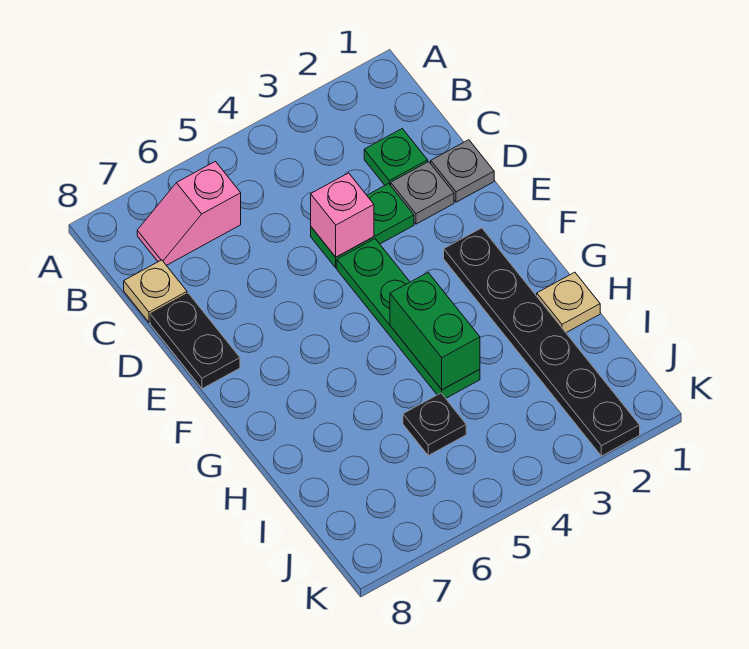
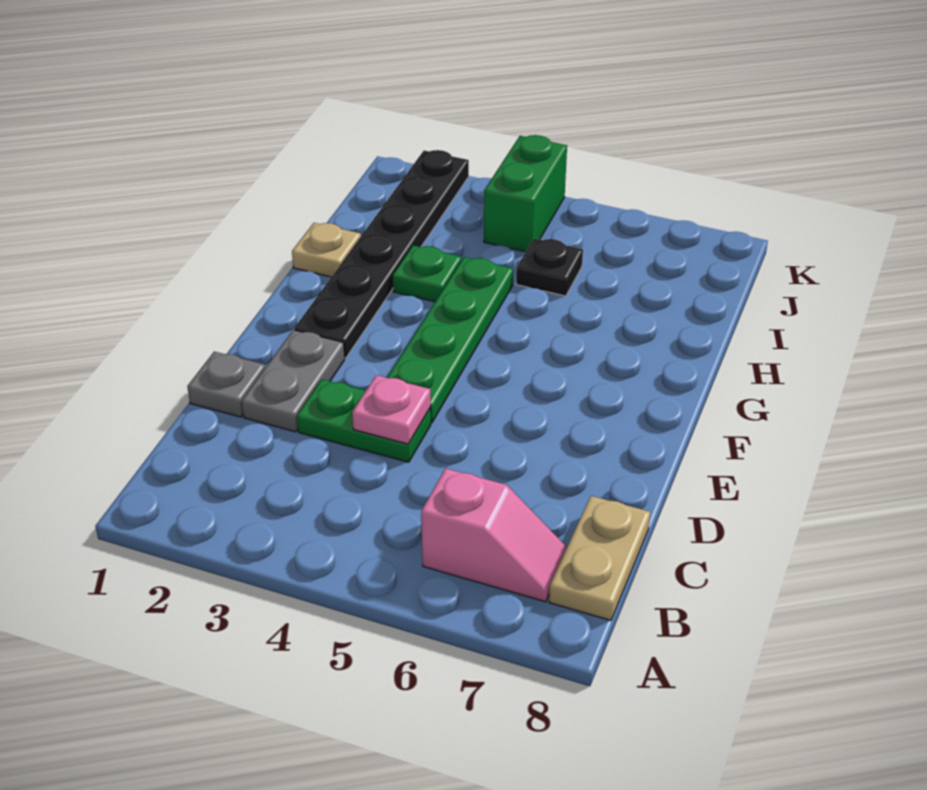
green plate C2 level 1 -> green plate H3 level 1
tan plate C8 level 1 -> tan plate B8:C8 level 1
grey plate D2 level 1 -> grey plate D2:E2 level 1
pink brick D4 level 2 -> pink plate D4 level 2
black plate D8:E8 level 1 -> none
green brick G4:H4 level 2 -> green brick J4:K4 level 1

